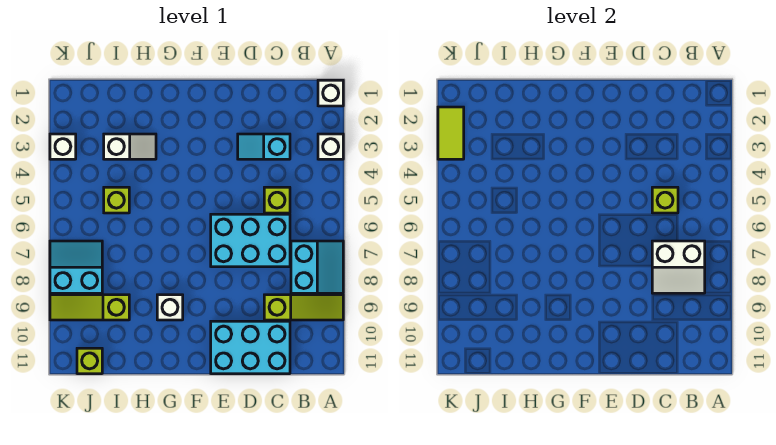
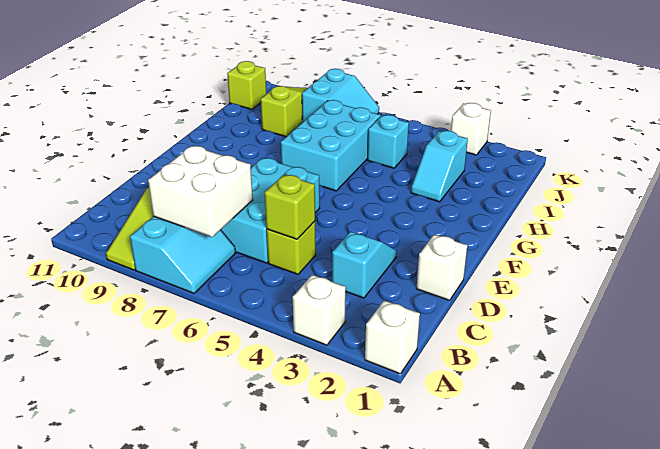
cyan slope A7:B8 level 1 top B -> cyan slope A7:B8 level 1 top 8
white slope B7:C8 level 2 top 7 -> white brick B7:C8 level 2
cyan brick C10:E11 level 1 -> cyan brick G6:I7 level 1
white brick G9 level 1 -> white brick D1 level 1
white slope H3:I3 level 1 top I -> cyan slope H3:I3 level 1 top I
lime brick I5 level 1 -> cyan brick I5 level 1
lime tile K2:K3 level 2 -> none

